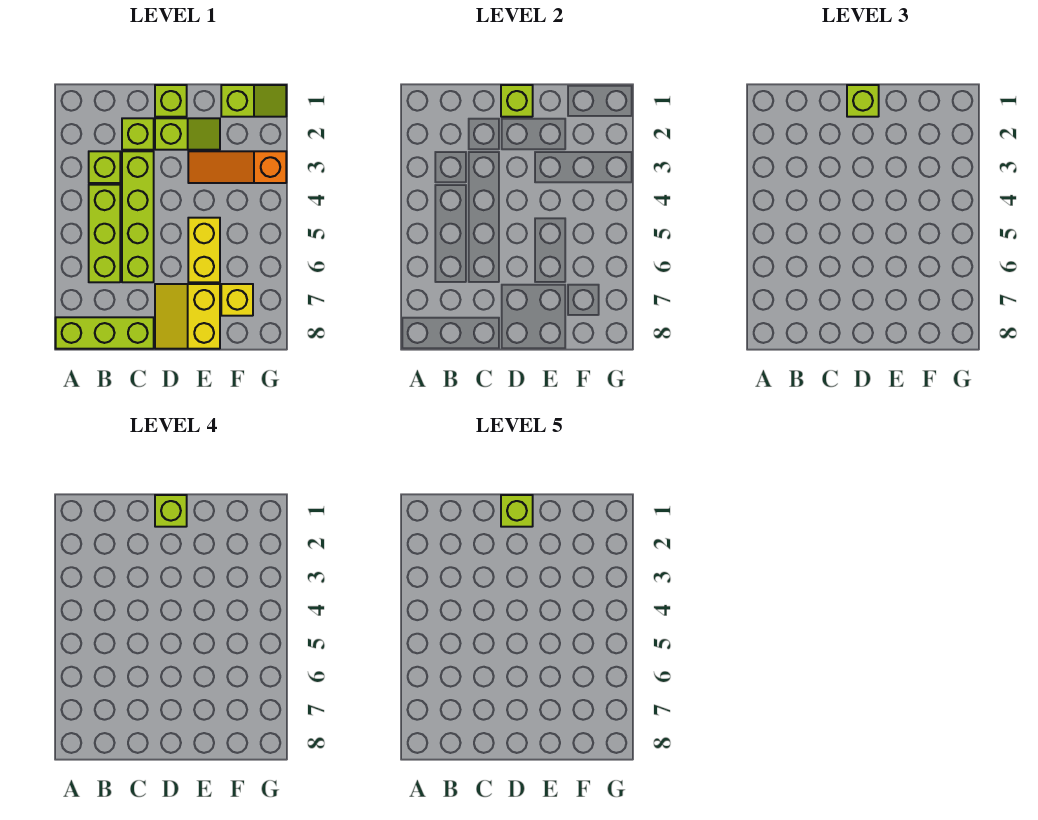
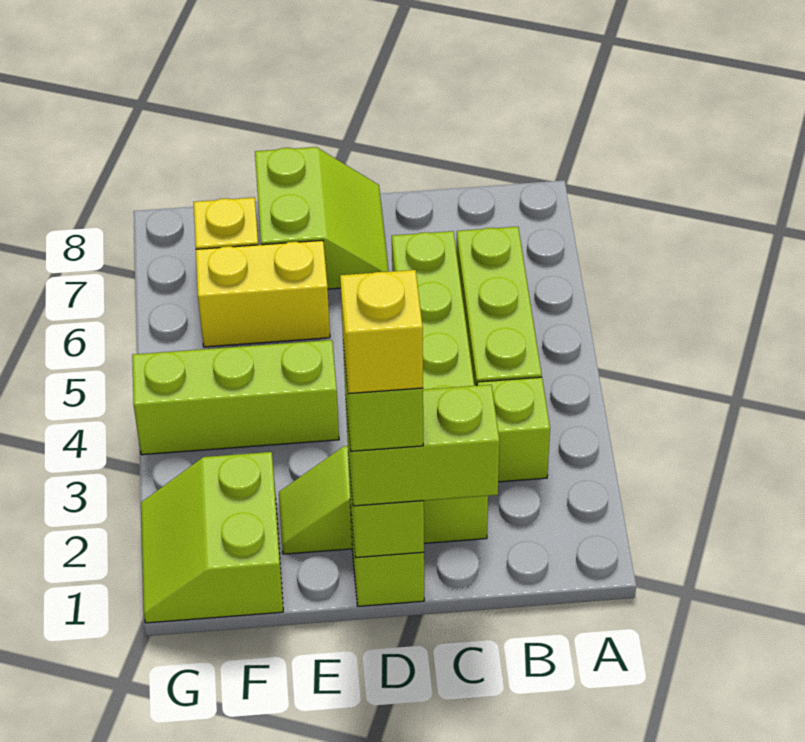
lime brick A8:C8 level 1 -> lime brick E4:G4 level 1
lime brick D1 level 3 -> lime brick C1:D1 level 3
lime brick D1 level 5 -> yellow brick D1 level 5
yellow slope D7:E8 level 1 top E -> lime slope D7:E8 level 1 top E
orange slope E3:G3 level 1 top G -> none
yellow brick E5:E6 level 1 -> yellow brick E6:F6 level 1
lime slope F1:G1 level 1 top F -> lime slope F1:G2 level 1 top F

